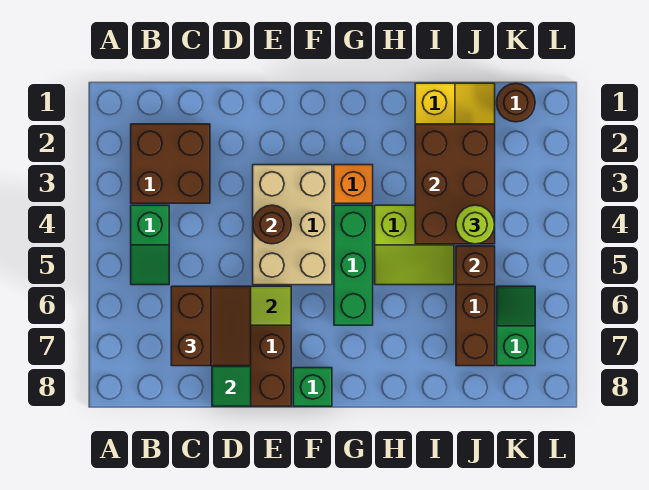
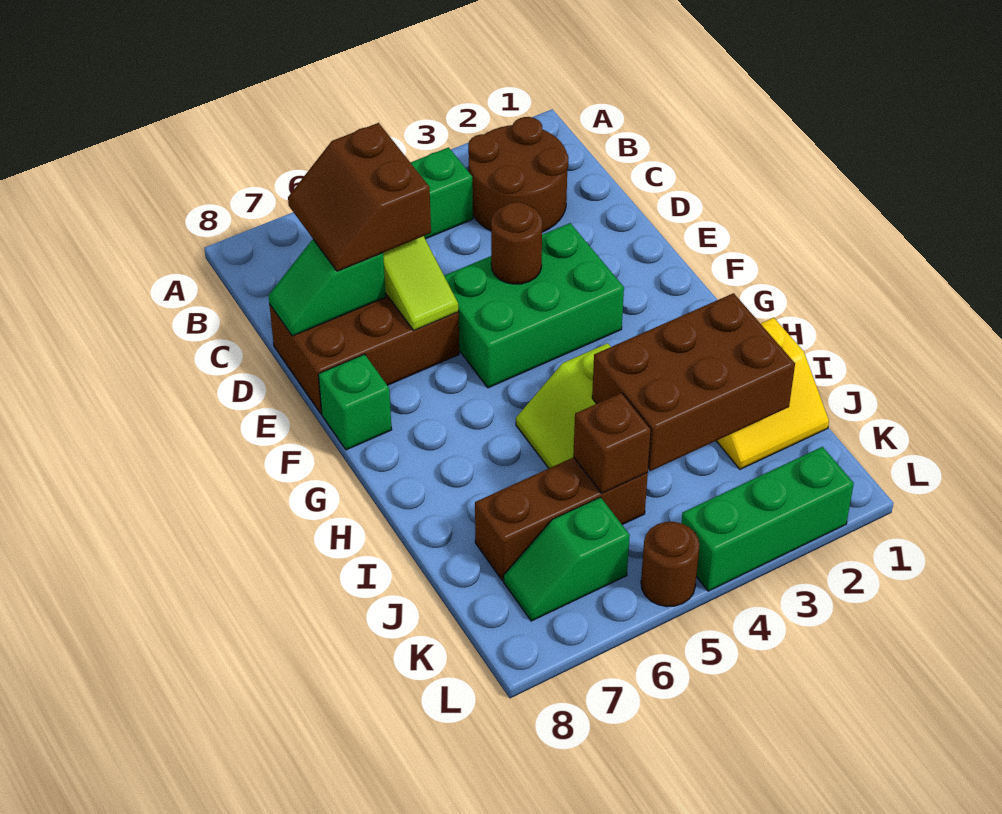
brown brick B2:C3 level 1 -> brown round brick B2:C3 level 1
brown slope C6:D7 level 3 top C -> brown slope C6:D7 level 3 top 6
tan brick E3:F5 level 1 -> green brick E3:F5 level 1
orange brick G3 level 1 -> none
green brick G4:G6 level 1 -> green brick L2:L4 level 1
lime round brick J4 level 3 -> none
brown round brick K1 level 1 -> brown round brick L5 level 1
green slope K6:K7 level 1 top 7 -> green slope K6:K7 level 1 top 6

